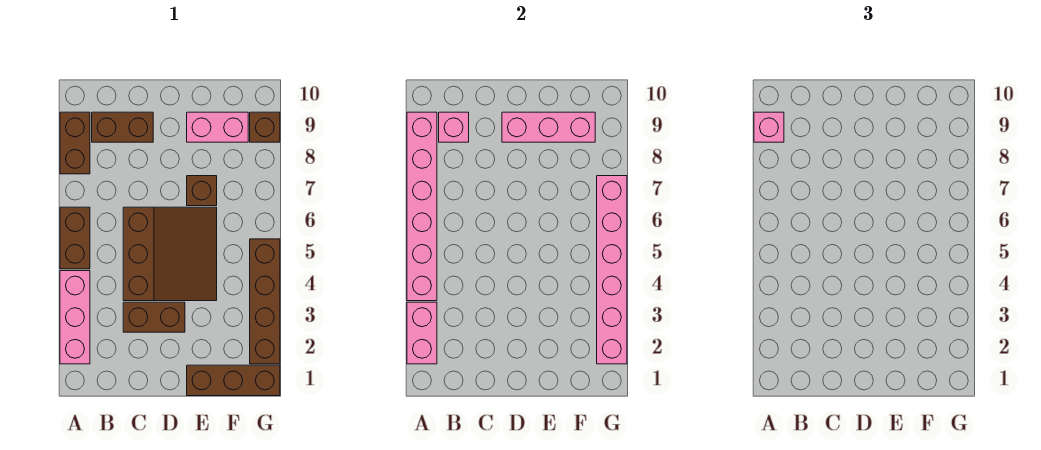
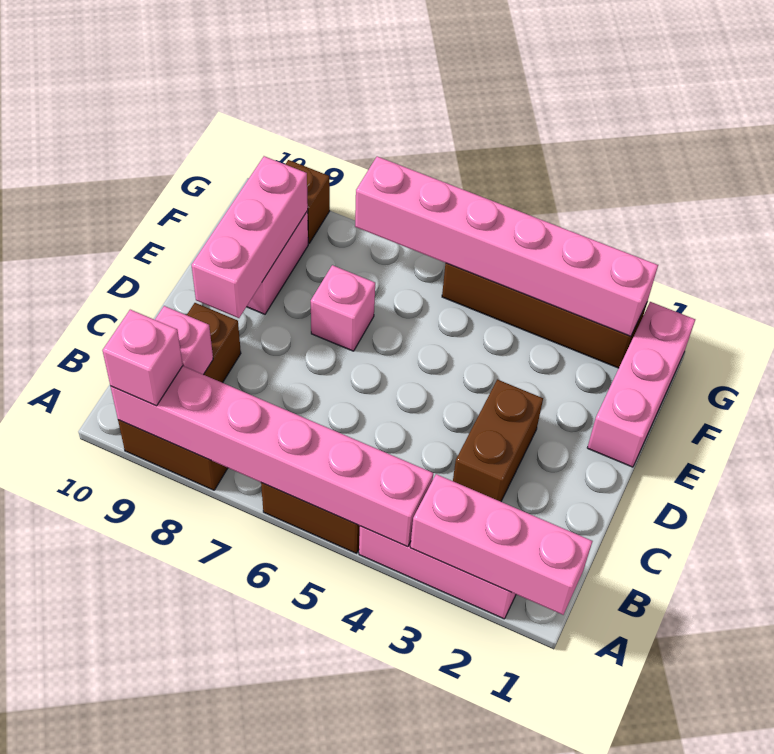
pink brick A2:A3 level 2 -> pink brick A1:A3 level 2
brown slope C4:E6 level 1 top C -> none
brown brick E1:G1 level 1 -> pink brick E1:G1 level 1
brown brick E7 level 1 -> pink brick E7 level 1

